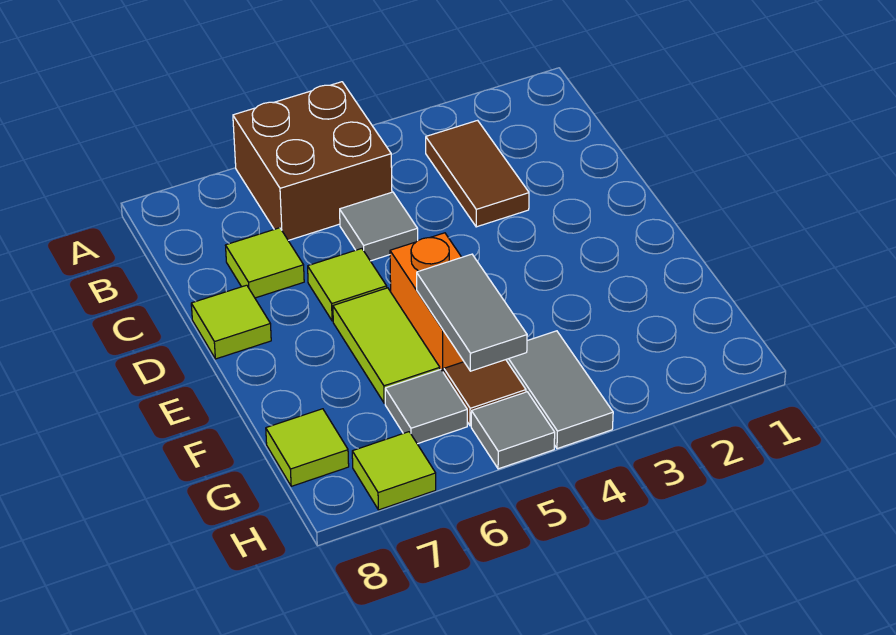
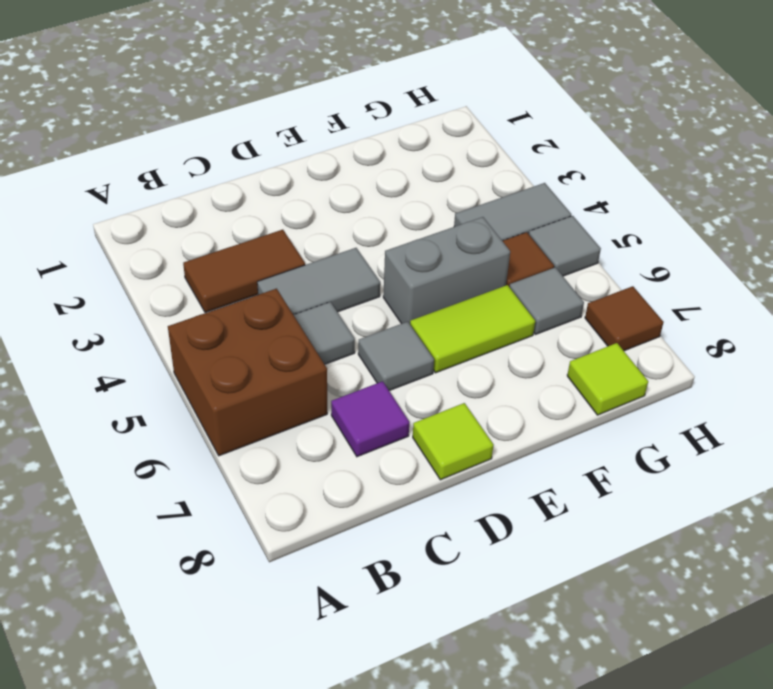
lime tile C7 level 1 -> purple tile C7 level 1
lime tile D6 level 1 -> grey tile D6 level 1
orange brick E5:F5 level 1 -> grey brick E5:F5 level 1
grey tile F5:G5 level 2 -> grey tile C4:D4 level 1
lime tile H7 level 1 -> brown tile H7 level 1

